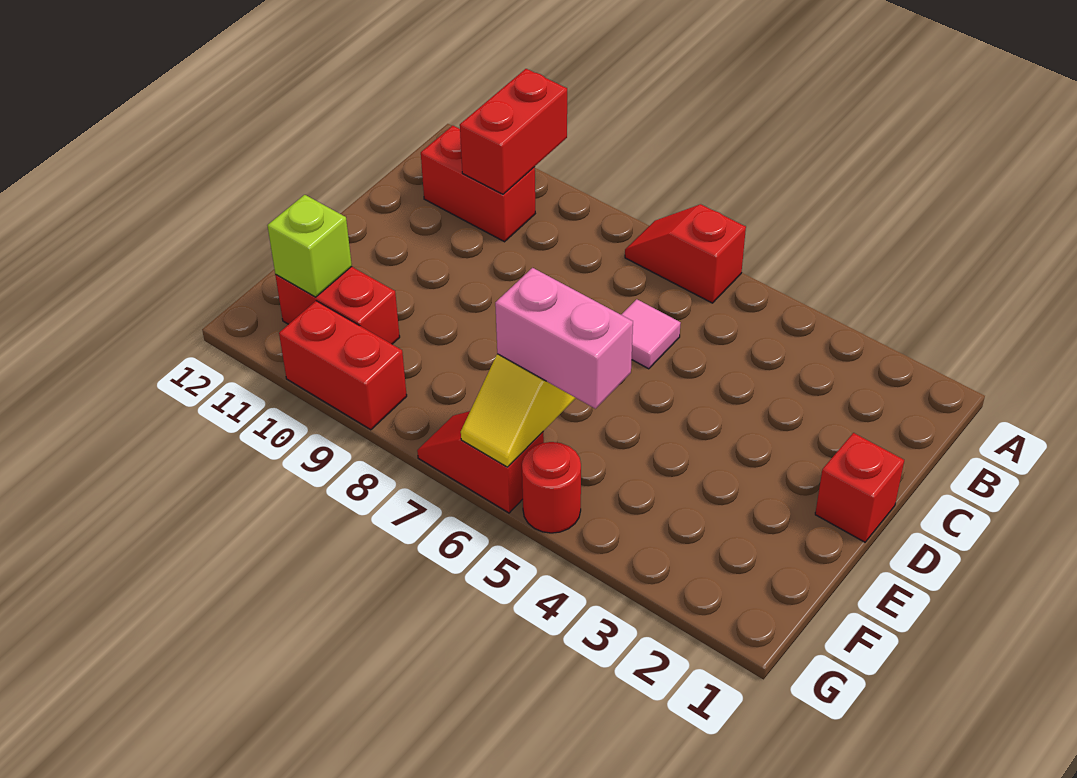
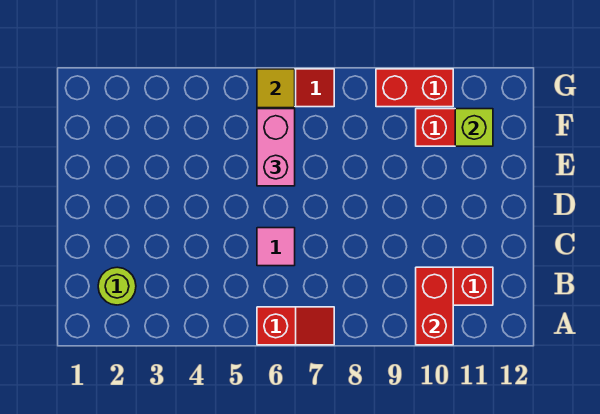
none -> lime round brick B2 level 1
red brick D1 level 1 -> none
pink brick F5:F6 level 3 -> pink brick E6:F6 level 3
red round brick G5 level 1 -> none

